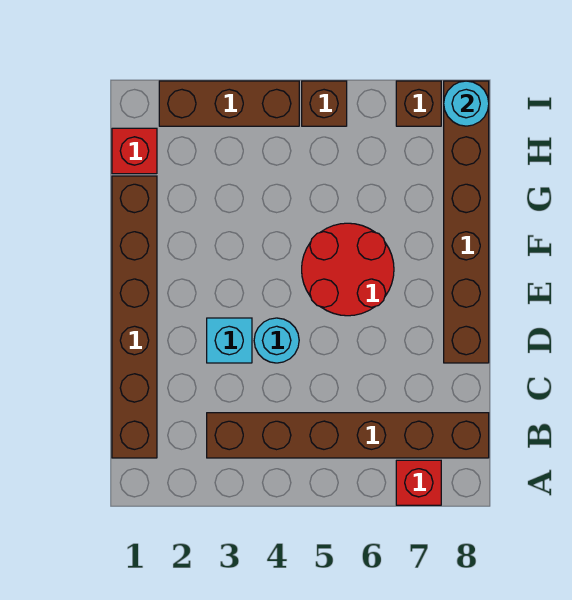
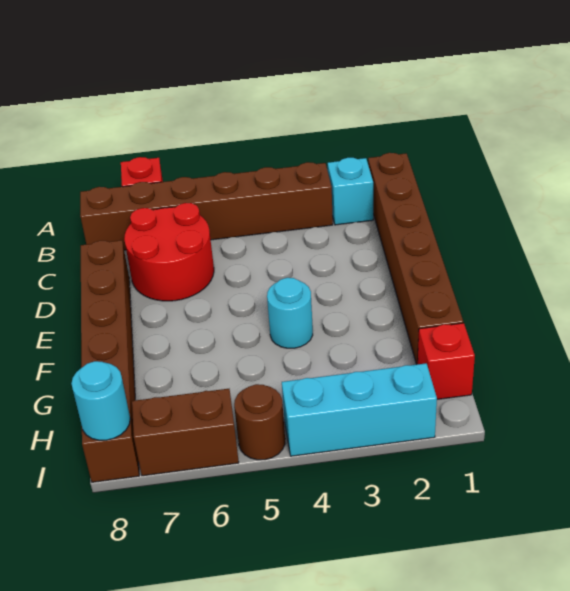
cyan brick D3 level 1 -> cyan brick B2 level 1
cyan round brick D4 level 1 -> cyan round brick F4 level 1
red round brick E5:F6 level 1 -> red round brick C6:D7 level 1
brown brick I2:I4 level 1 -> cyan brick I2:I4 level 1
brown brick I5 level 1 -> brown round brick I5 level 1
brown brick I7 level 1 -> brown brick I6:I7 level 1

